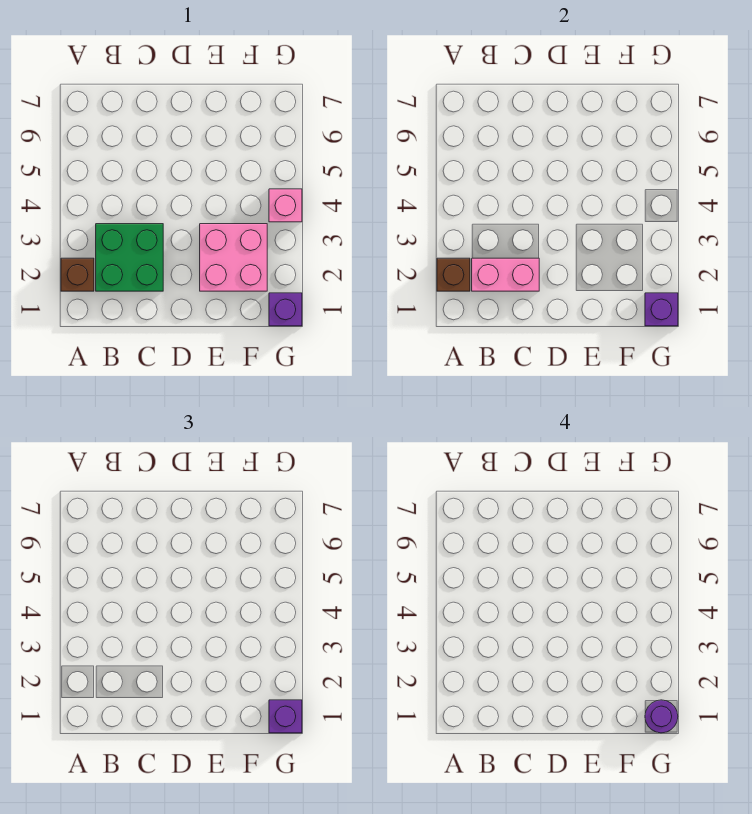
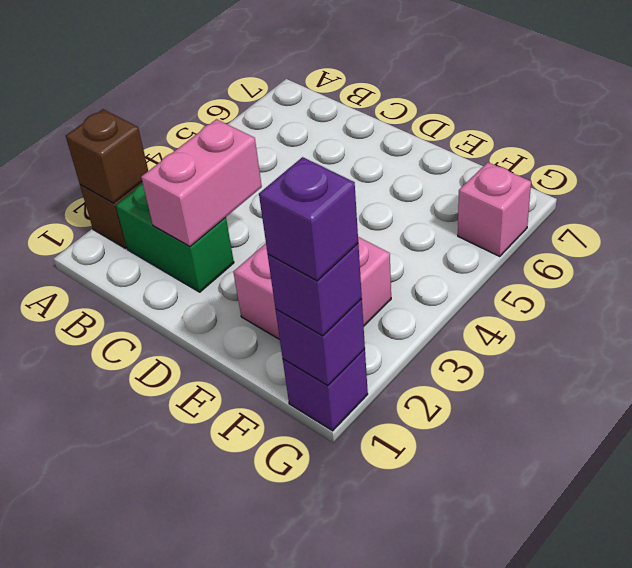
green brick B2:C3 level 1 -> green brick B2:C2 level 1
pink brick B2:C2 level 2 -> pink brick C2:C3 level 2
purple round brick G1 level 4 -> purple brick G1 level 4
pink brick G4 level 1 -> pink brick G6 level 1

